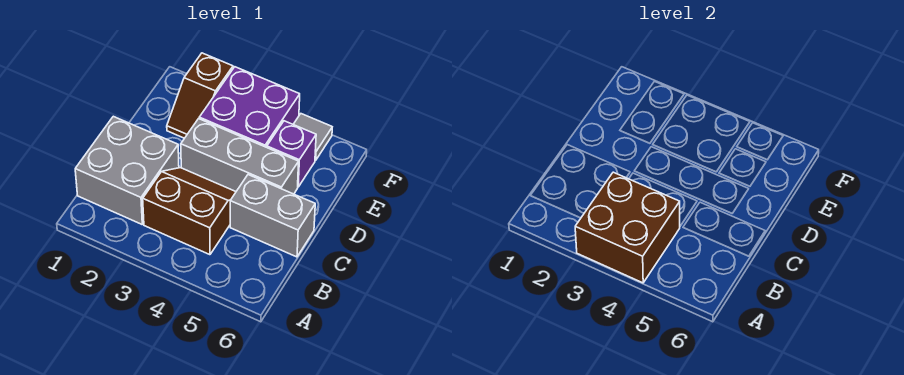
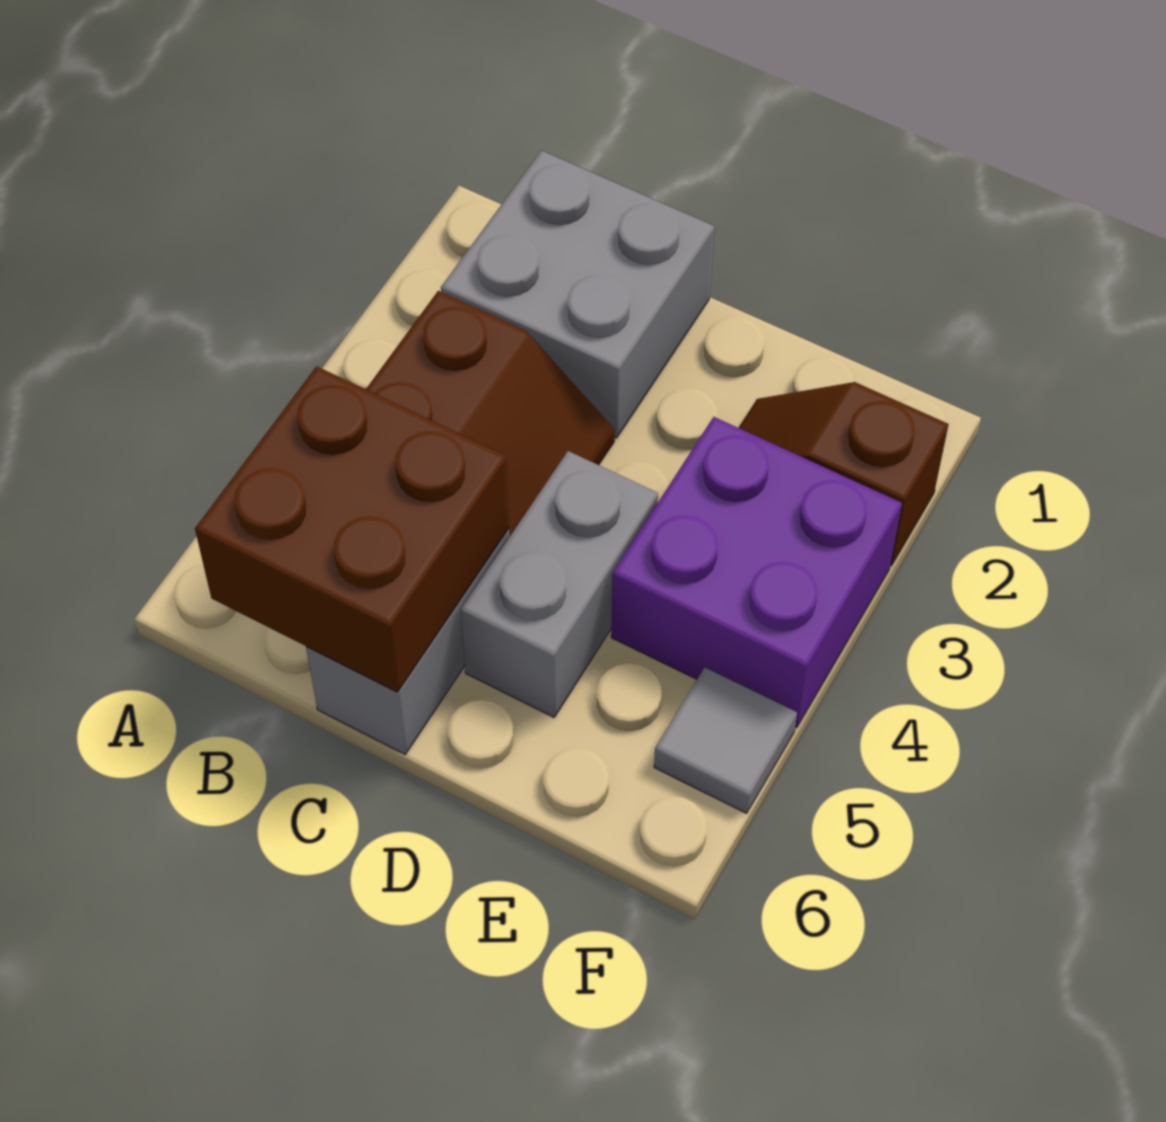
brown brick A3:B4 level 2 -> brown brick B5:C6 level 2
grey brick D3:D5 level 1 -> grey brick D4:D5 level 1
purple brick E5 level 1 -> none

